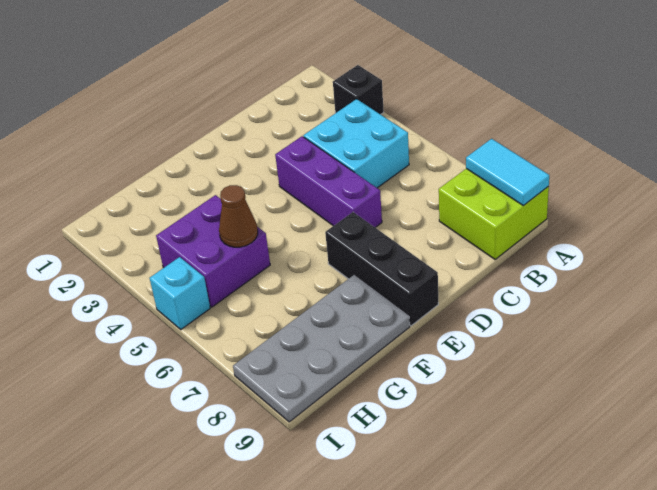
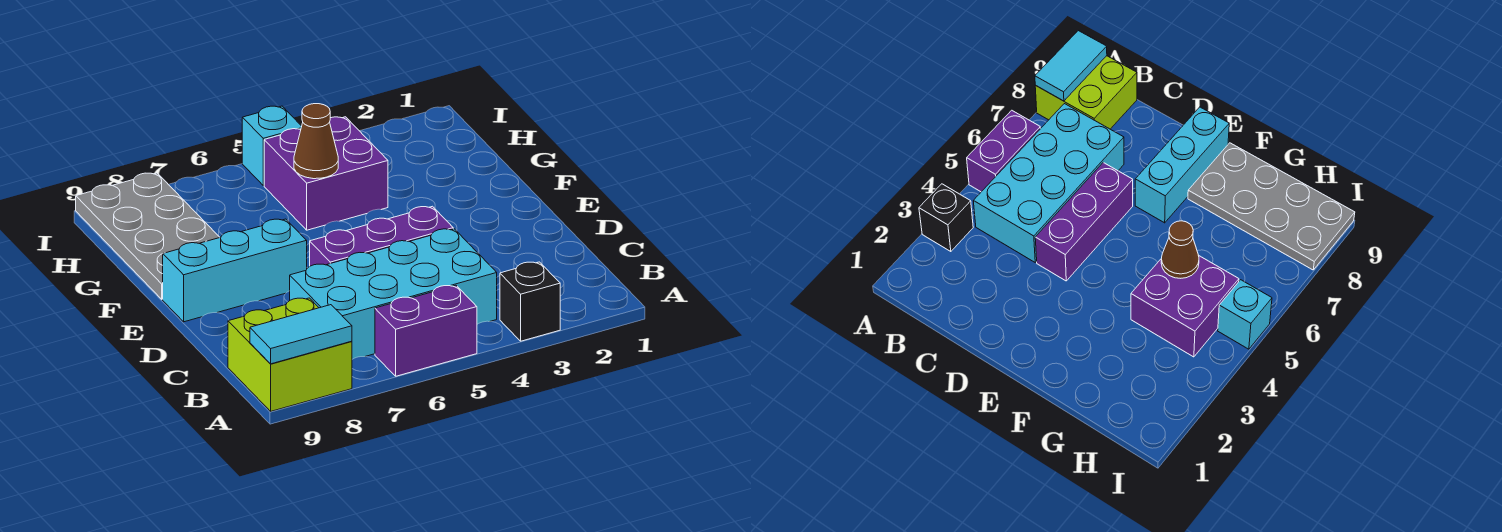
none -> purple brick A5:A6 level 1
cyan brick B4:C5 level 1 -> cyan brick B4:C7 level 1
black brick E7:E9 level 1 -> cyan brick E7:E9 level 1

